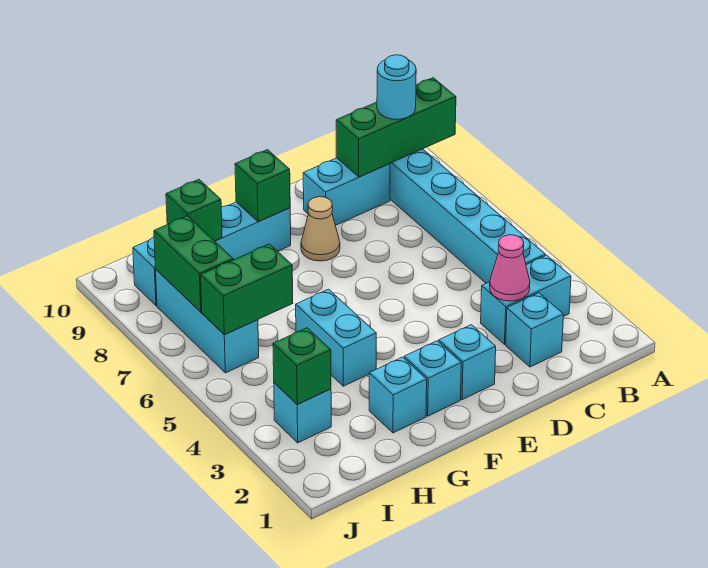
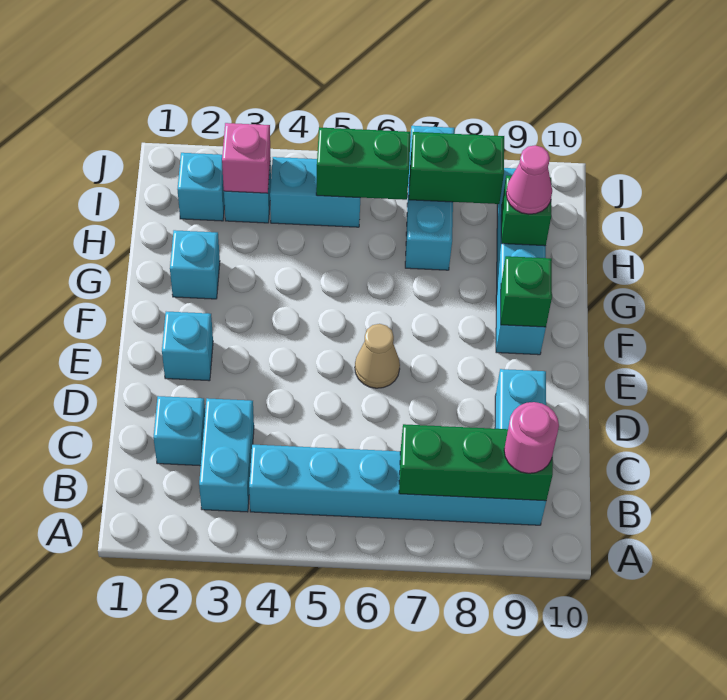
green brick A9:C9 level 2 -> green brick B7:B9 level 2
cyan round brick B9 level 3 -> pink round brick B9 level 3
pink cone C3 level 2 -> pink cone H9 level 3
tan cone E8 level 1 -> tan cone E6 level 1
cyan brick F2 level 1 -> cyan brick I2 level 1
cyan brick G4:G5 level 1 -> cyan brick I4:I5 level 1
green brick H6:I6 level 2 -> green brick I5:I6 level 2
green brick I3 level 2 -> pink brick I3 level 2
cyan brick I6:I8 level 1 -> cyan brick H7:J7 level 1

